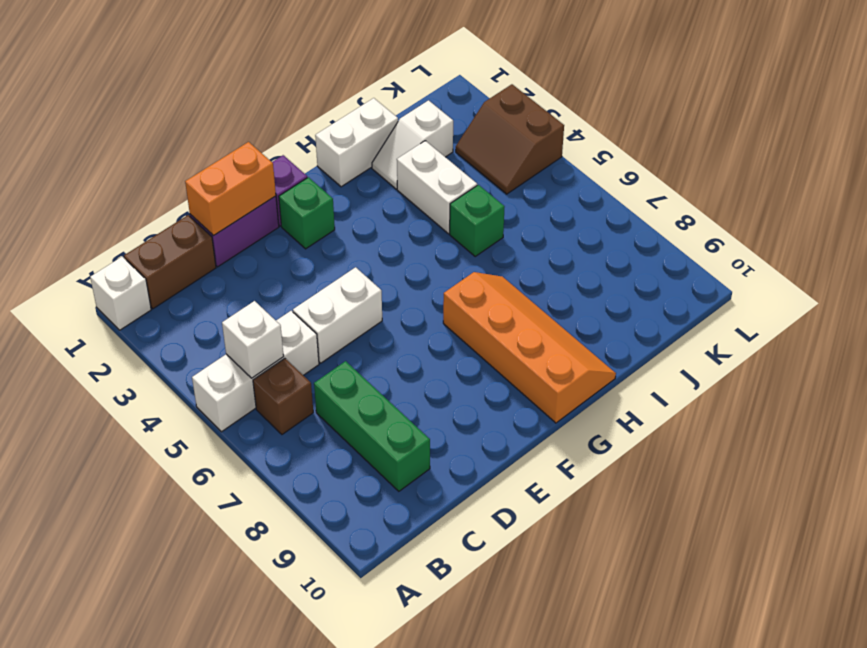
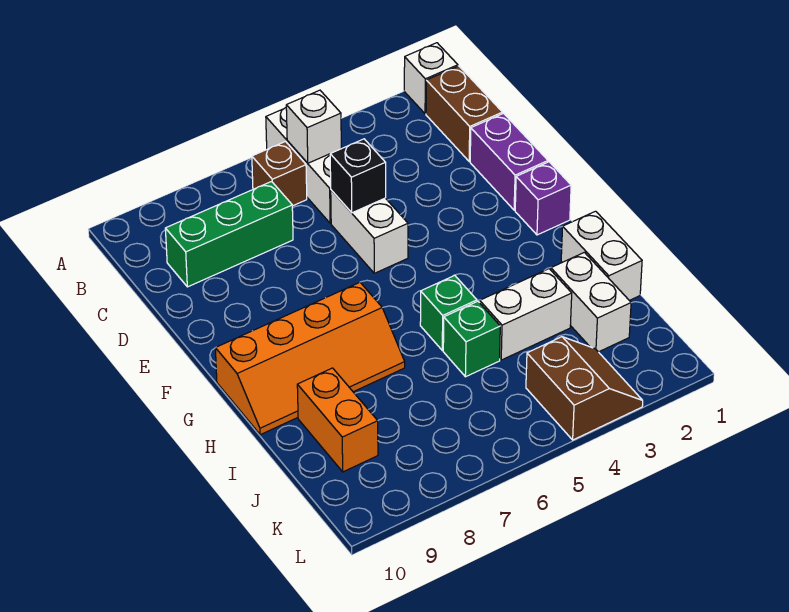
orange brick D1:E1 level 2 -> orange brick I9:J9 level 1
none -> black brick D5 level 2
green brick F2 level 1 -> green brick H5 level 1
white slope I2:J2 level 1 top J -> white brick I2:J2 level 1
brown slope K3:L4 level 1 top L -> brown slope K3:L4 level 1 top 4

